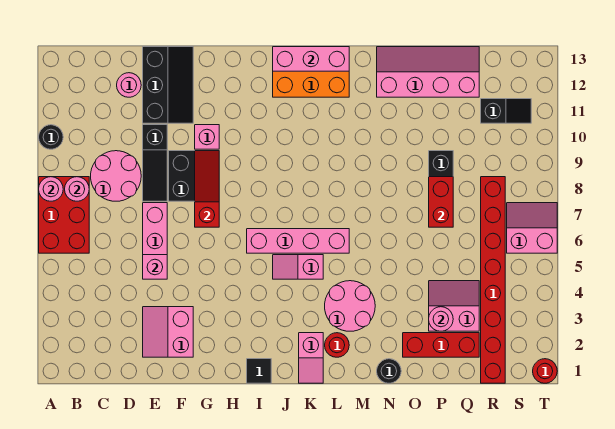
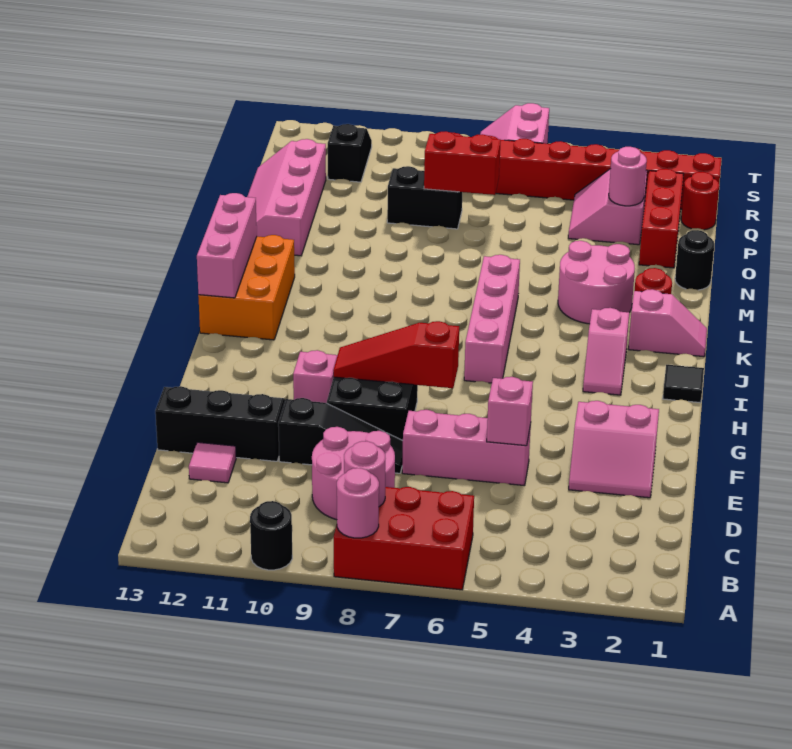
pink round brick D12 level 1 -> pink tile D12 level 1
pink slope J5:K5 level 1 top K -> pink slope I3:J3 level 1 top J
red round brick T1 level 1 -> red round brick Q1 level 1

